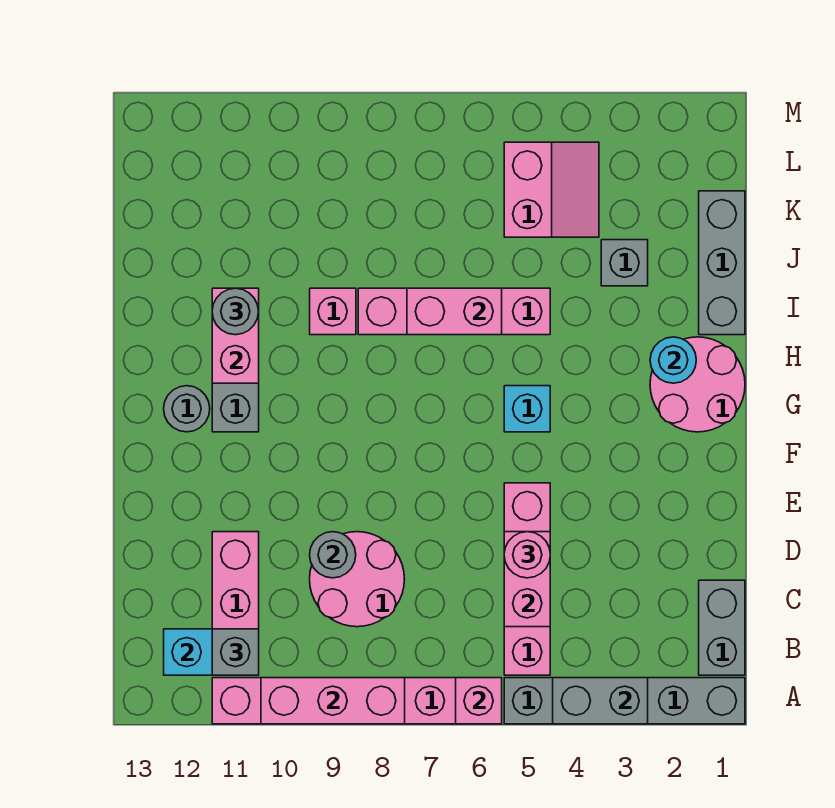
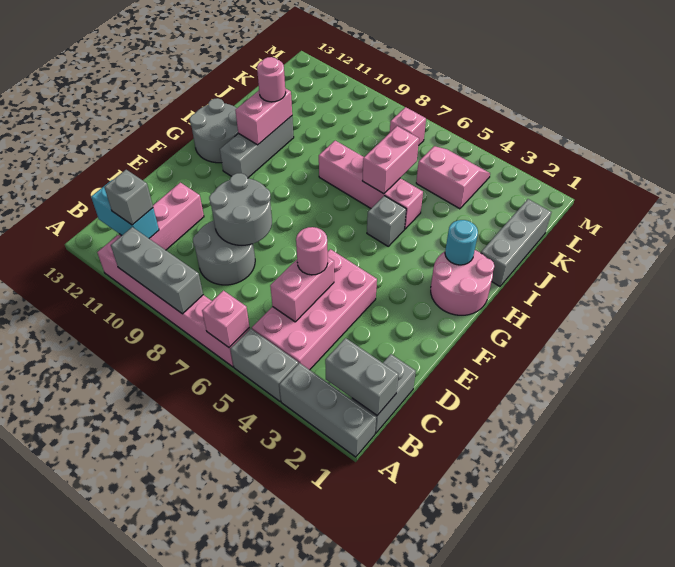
grey brick A3:A4 level 2 -> grey brick B1:B2 level 2
pink brick A8:A10 level 2 -> grey brick A8:A10 level 2
pink brick B5:E5 level 1 -> pink brick B4:E5 level 1
pink round brick C8:D9 level 1 -> grey round brick C8:D9 level 1
grey round brick D9 level 2 -> grey round brick D8:E9 level 2
cyan brick G5 level 1 -> none
grey round brick G12 level 1 -> grey round brick G12:H13 level 1
pink brick I6:I7 level 2 -> pink brick I6:J6 level 2
pink brick I9 level 1 -> pink brick L7 level 1
grey round brick I11 level 3 -> pink round brick I11 level 3
grey brick J3 level 1 -> grey brick H5 level 1
pink slope K4:L5 level 1 top 5 -> pink slope K4:L5 level 1 top K

